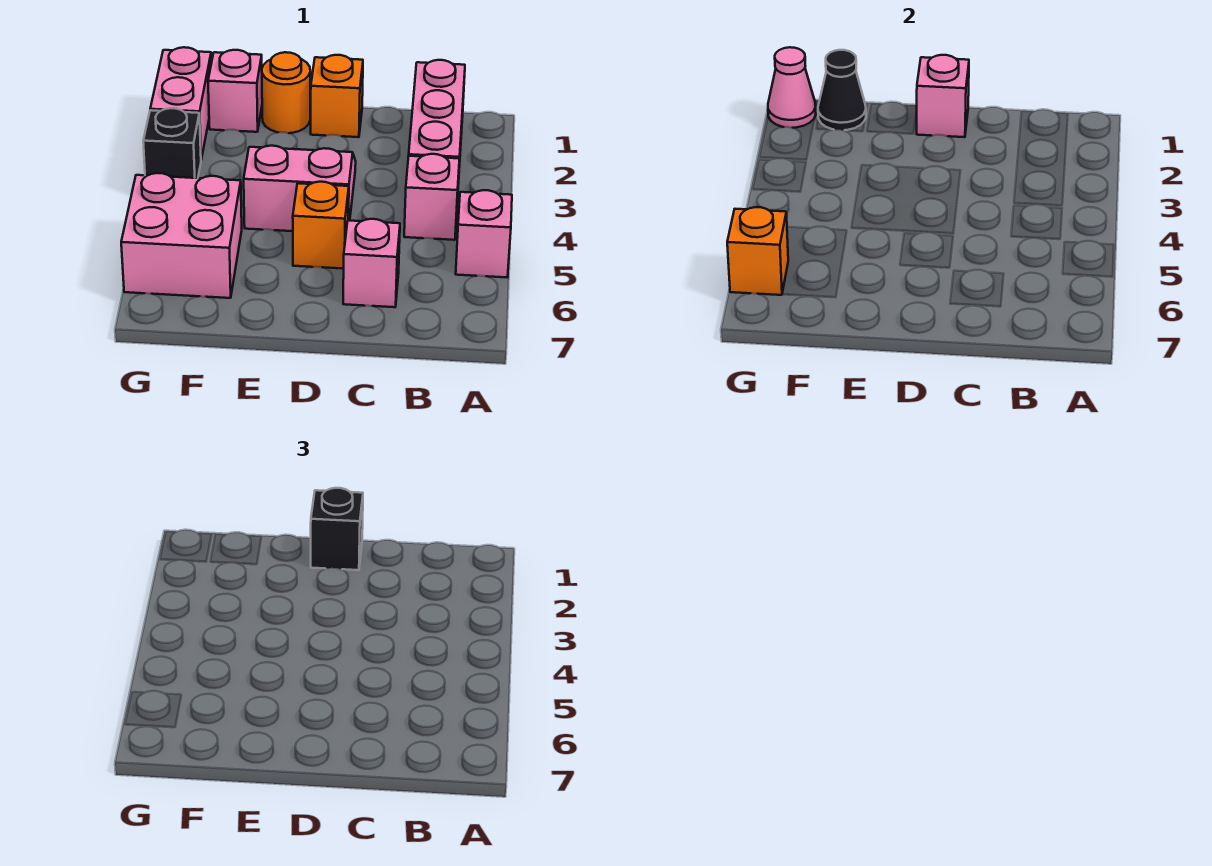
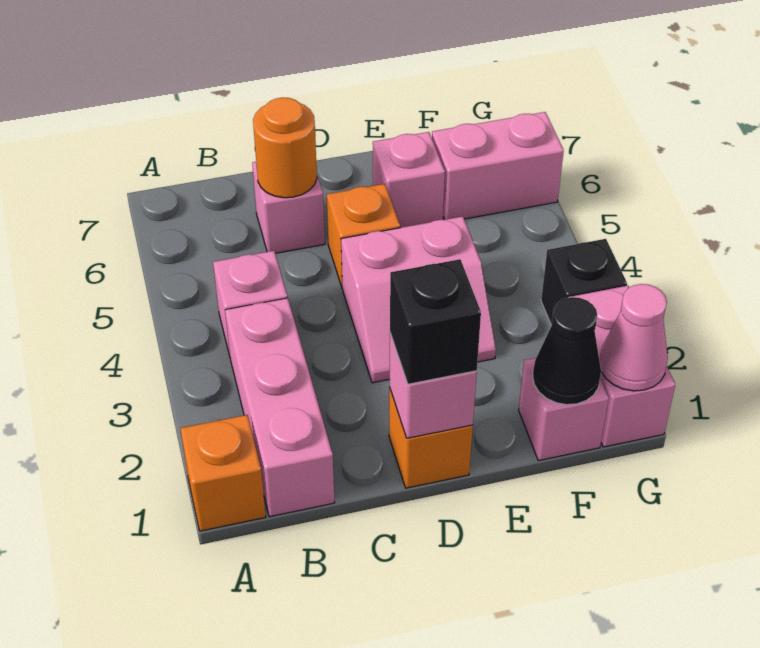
pink brick A5 level 1 -> pink brick E6 level 1
orange round brick E1 level 1 -> orange round brick C6 level 2
pink brick F5:G6 level 1 -> pink brick F6:G6 level 1
orange brick G6 level 2 -> orange brick A1 level 1

